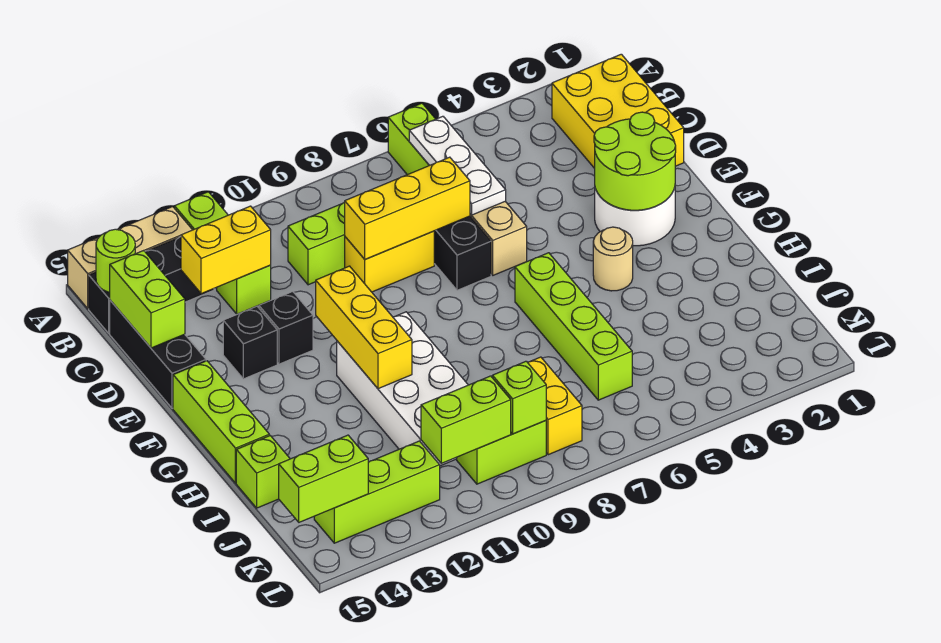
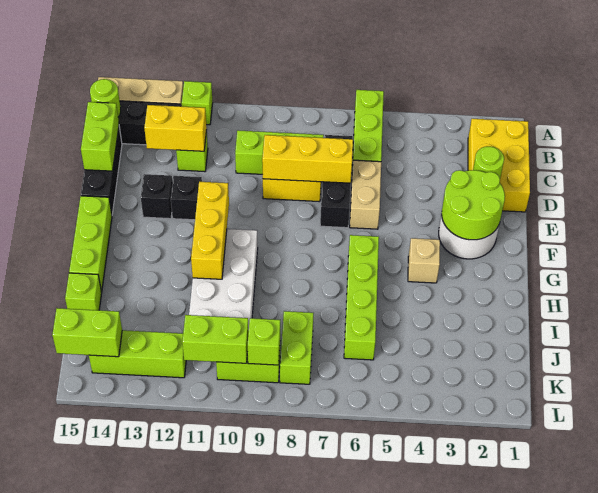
white plate B6:D6 level 2 -> none
none -> lime round brick D2 level 2
tan round brick G4 level 1 -> tan brick G4 level 1
yellow brick J8:K8 level 1 -> lime brick J8:K8 level 1

